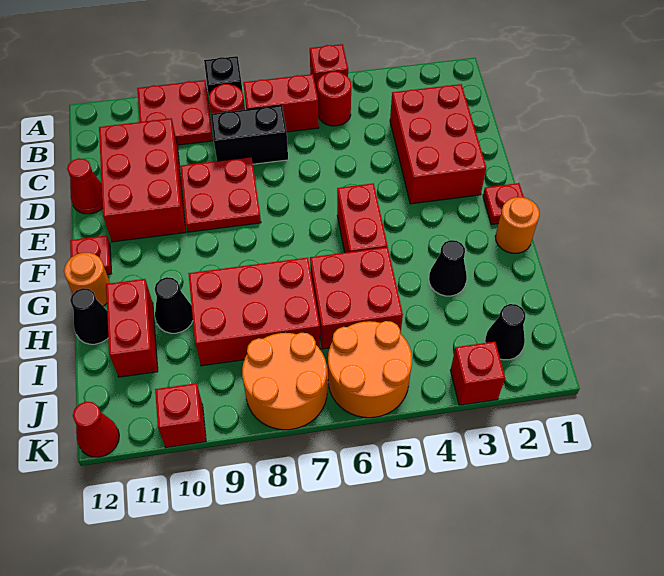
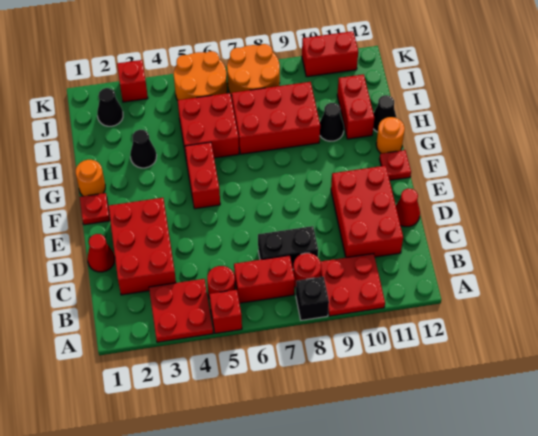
red plate D8:E9 level 1 -> red plate A3:B4 level 1
red brick K10 level 1 -> red brick K10:K11 level 1
red cone K12 level 1 -> red cone D1 level 1

